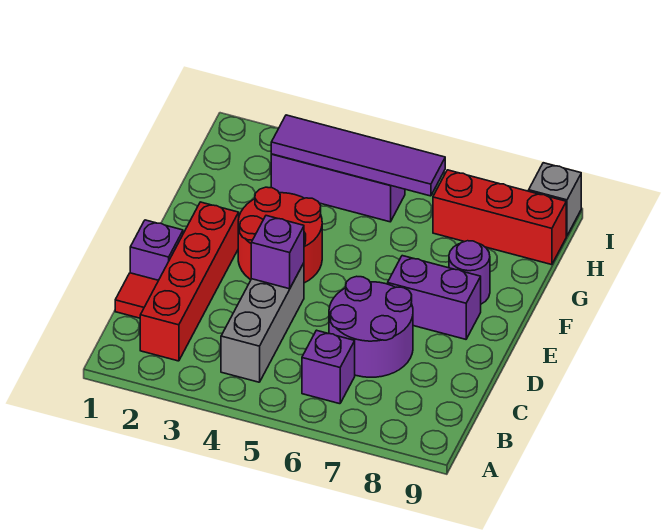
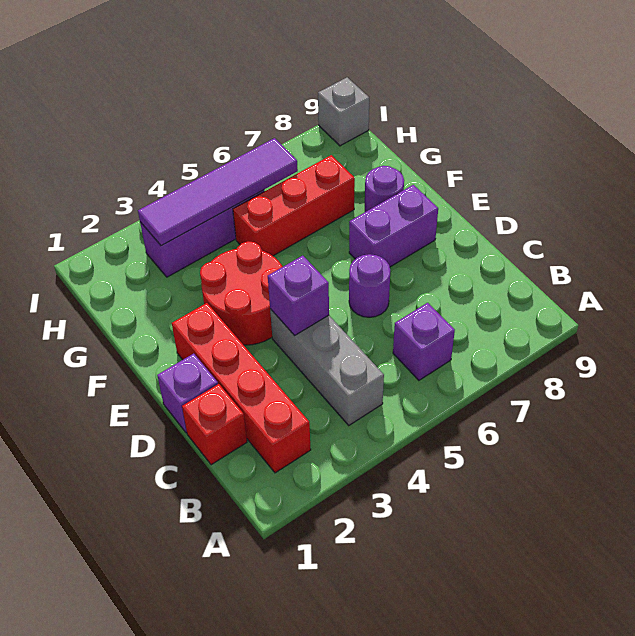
red tile C1 level 1 -> red brick C1 level 1
purple round brick C6:D7 level 1 -> purple round brick D6 level 1
red brick H7:H9 level 1 -> red brick G5:G7 level 1

